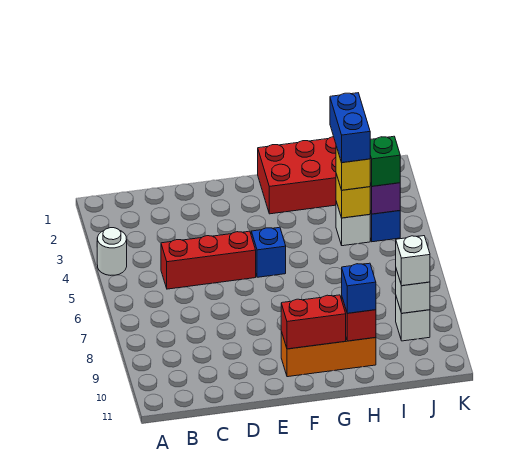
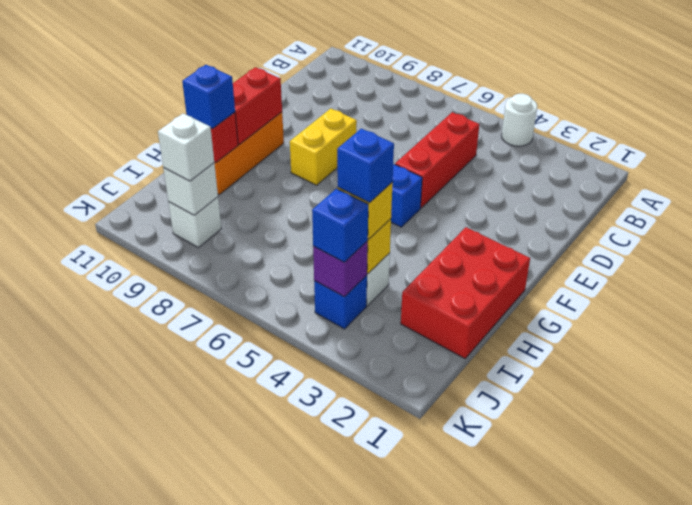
none -> yellow brick E8:F8 level 1
blue brick I3:I4 level 4 -> blue brick I4 level 4
green brick J4 level 3 -> blue brick J4 level 3

